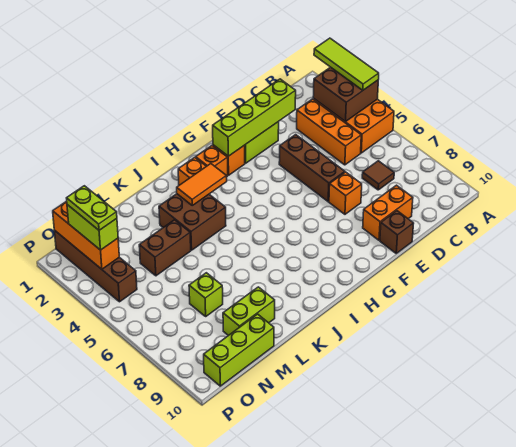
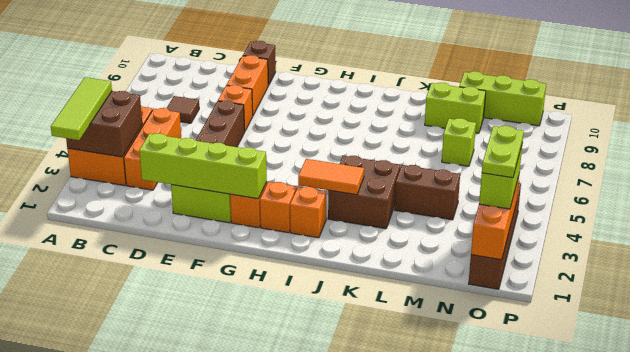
orange brick D9:E9 level 1 -> orange brick E8:E9 level 1

